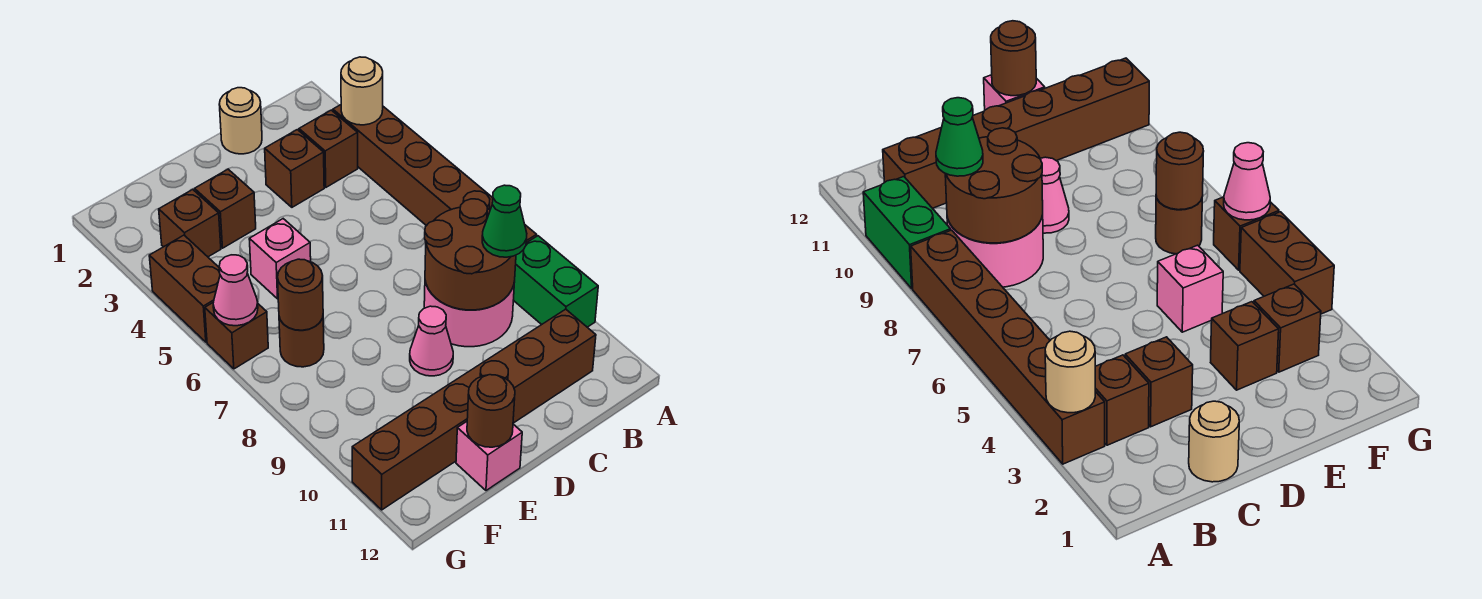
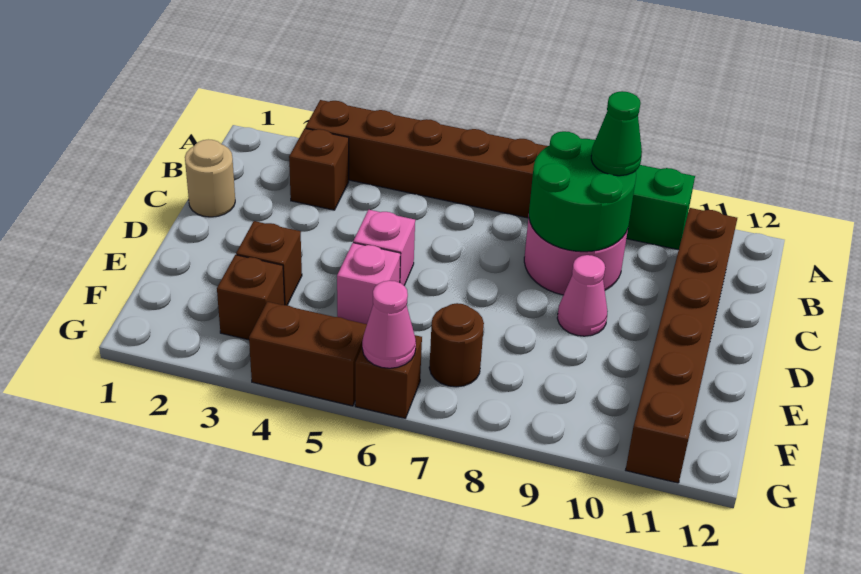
tan round brick A3 level 2 -> none
brown round brick B8:C9 level 2 -> green round brick B8:C9 level 2
brown brick C3 level 1 -> none
pink brick E12 level 1 -> pink brick D5 level 1
brown round brick E12 level 2 -> none
brown round brick F7 level 2 -> none

